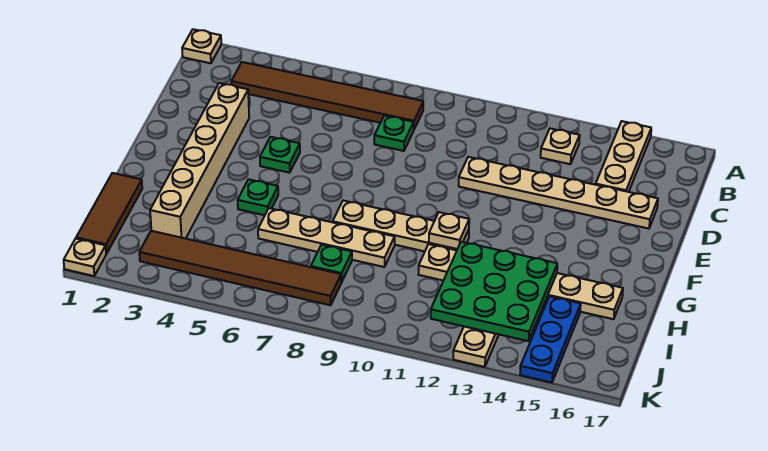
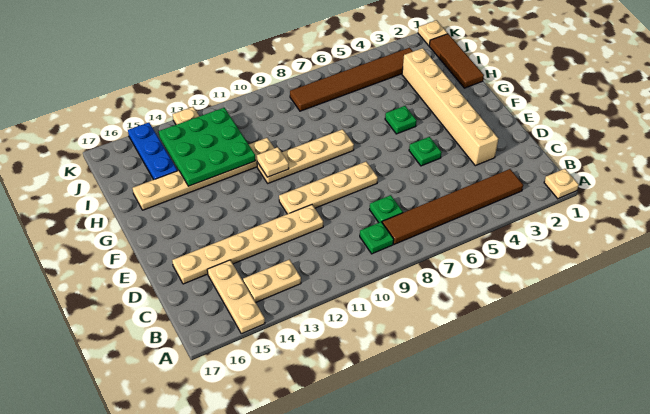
tan plate B13 level 1 -> tan plate B13:B14 level 1
tan plate H6:H9 level 1 -> tan plate E8:E11 level 1
green plate I8 level 1 -> green plate B9 level 1

